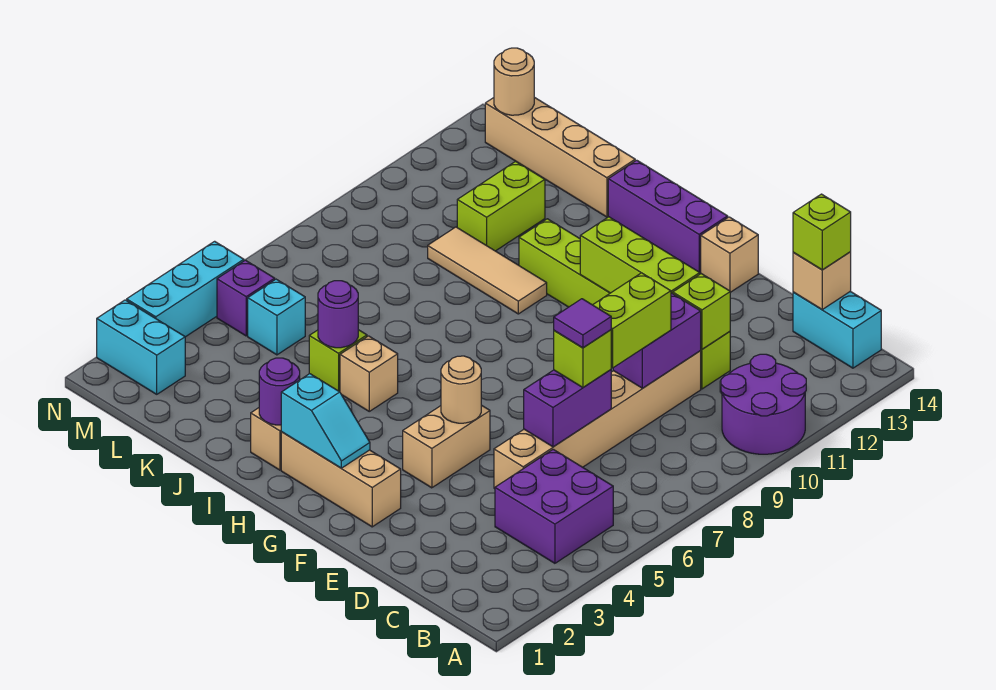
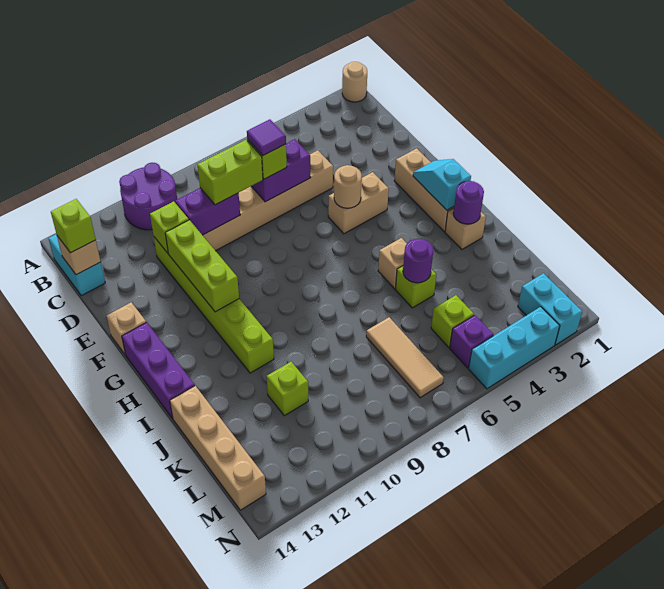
purple brick B4:C5 level 1 -> none
tan tile I10:K10 level 1 -> tan tile K7:M7 level 1
lime brick K11:K12 level 1 -> lime brick K11 level 1
cyan brick L5 level 1 -> lime brick L5 level 1
tan round brick M14 level 2 -> tan round brick A1 level 1

